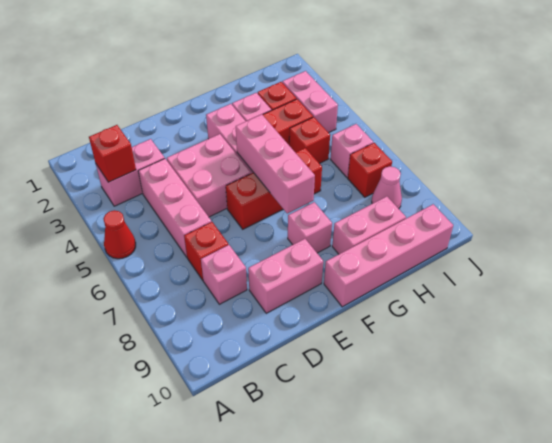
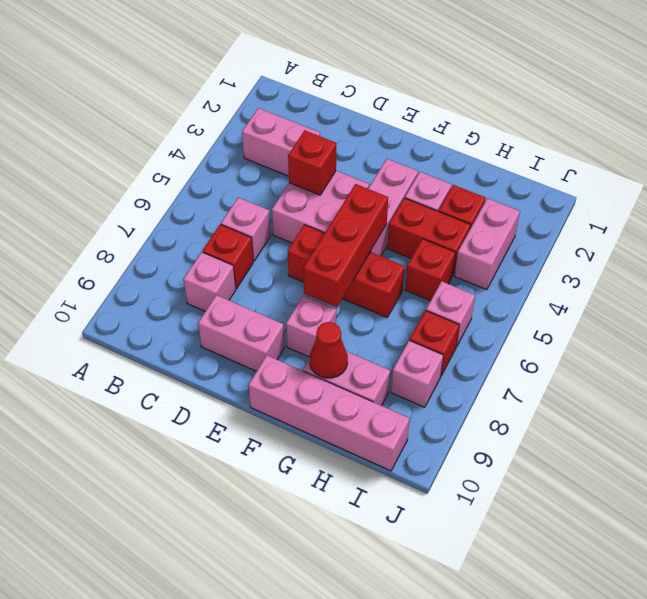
red cone A5 level 1 -> red cone G9 level 2
red brick B3 level 2 -> red brick D4 level 2
pink brick C4:C6 level 1 -> pink brick C6 level 1
pink brick F5:F7 level 2 -> red brick F5:F7 level 2
pink cone I8 level 1 -> pink brick I8 level 1

